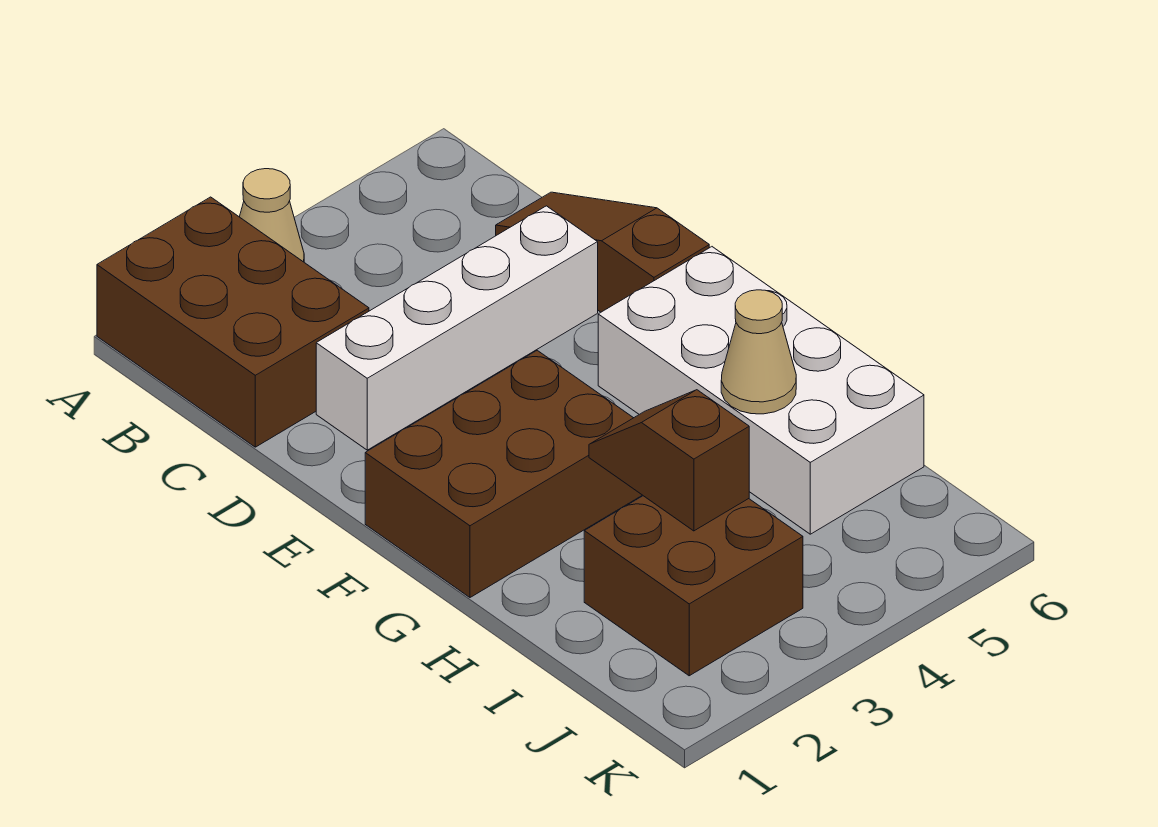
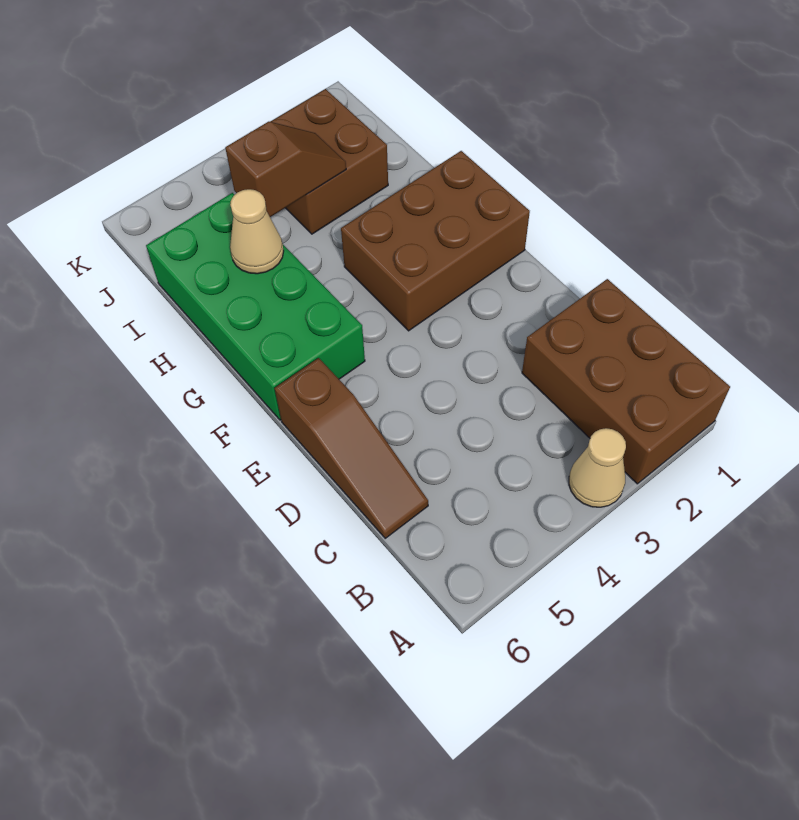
white brick D2:D5 level 1 -> none
white brick F5:I6 level 1 -> green brick F5:I6 level 1
brown slope H3:I3 level 2 top I -> brown slope I3:I4 level 2 top 4

